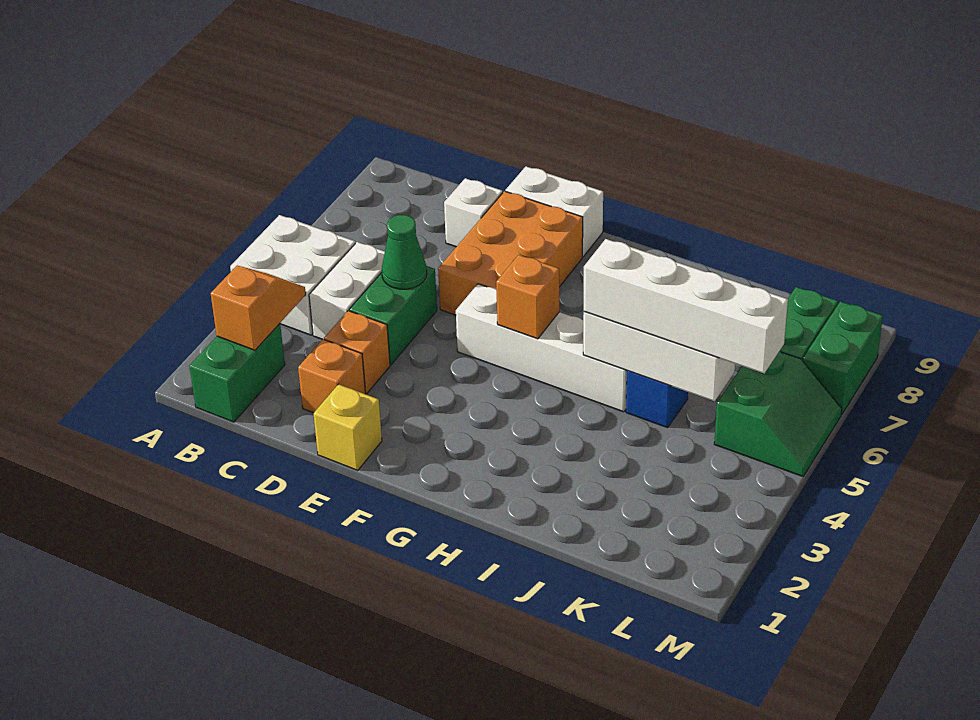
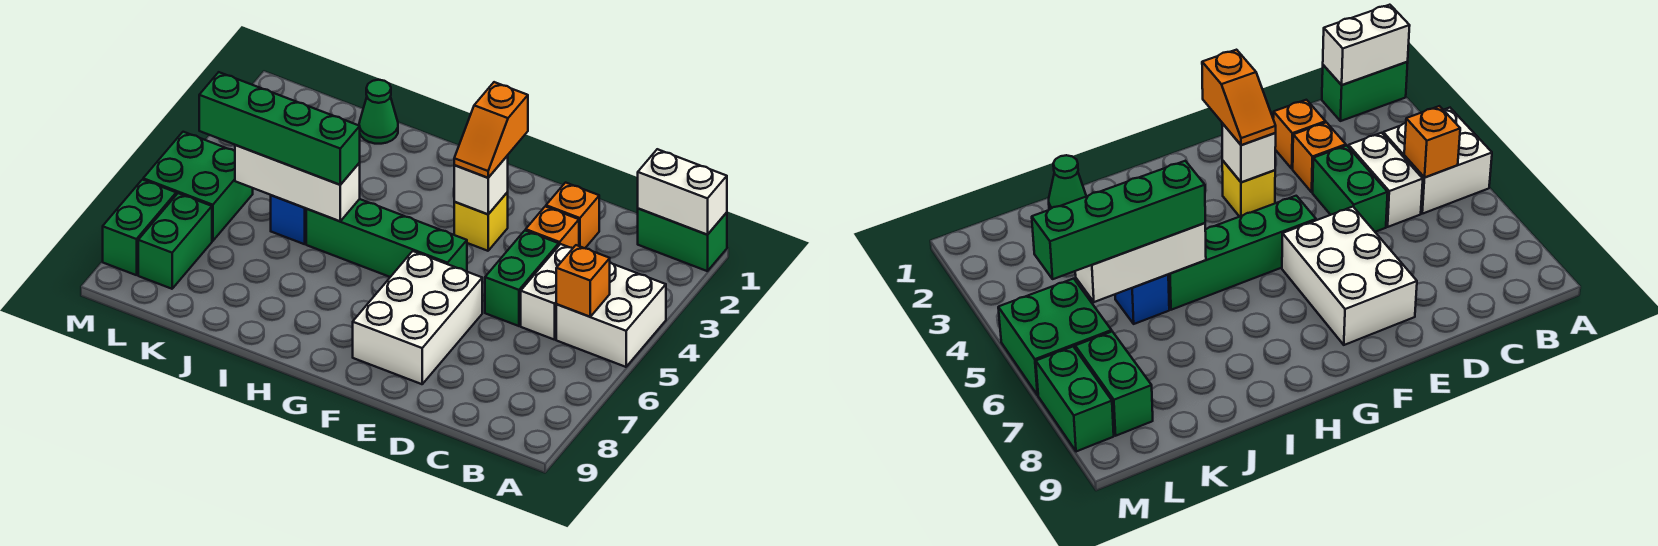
green brick B1:B2 level 1 -> green brick A1:B1 level 1
orange slope B2:B3 level 2 top 2 -> orange slope F2:F3 level 3 top 2
green cone D5 level 2 -> green cone J1 level 1
white brick D8 level 1 -> white brick F3 level 2
yellow brick E1 level 1 -> yellow brick F3 level 1
orange brick E6:F8 level 1 -> white brick E6:F8 level 1
white brick E9:F9 level 1 -> white brick A1:B1 level 2
white brick F5:I5 level 1 -> green brick F5:I5 level 1
orange brick G5 level 2 -> orange brick B5 level 2
white brick I5:L5 level 3 -> green brick I5:L5 level 3
green slope L5:M6 level 1 top L -> green brick L5:M6 level 1

